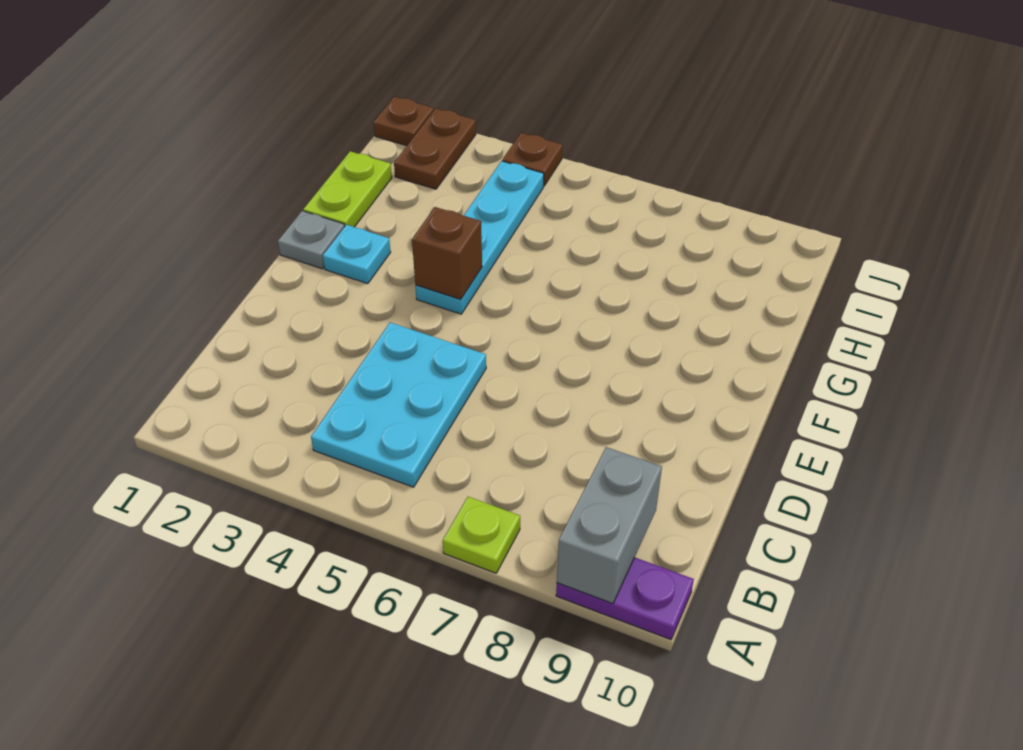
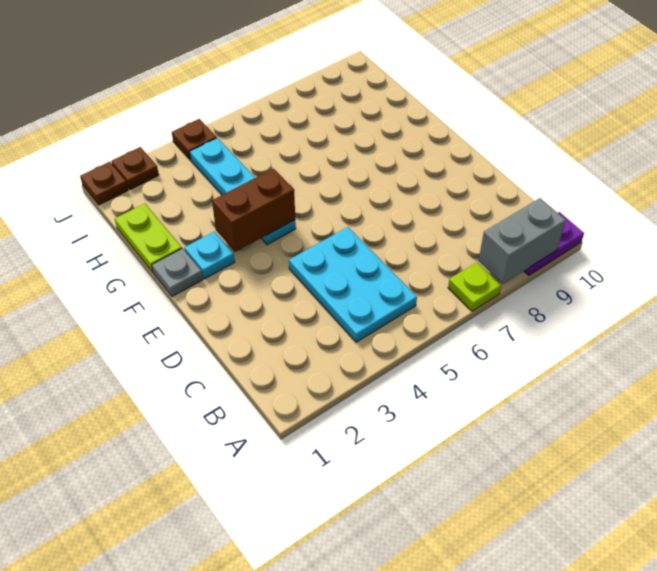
grey brick A9:B9 level 2 -> grey brick A8:A9 level 2
brown brick F4 level 2 -> brown brick F3:F4 level 2
brown plate I2:J2 level 1 -> brown plate J2 level 1

